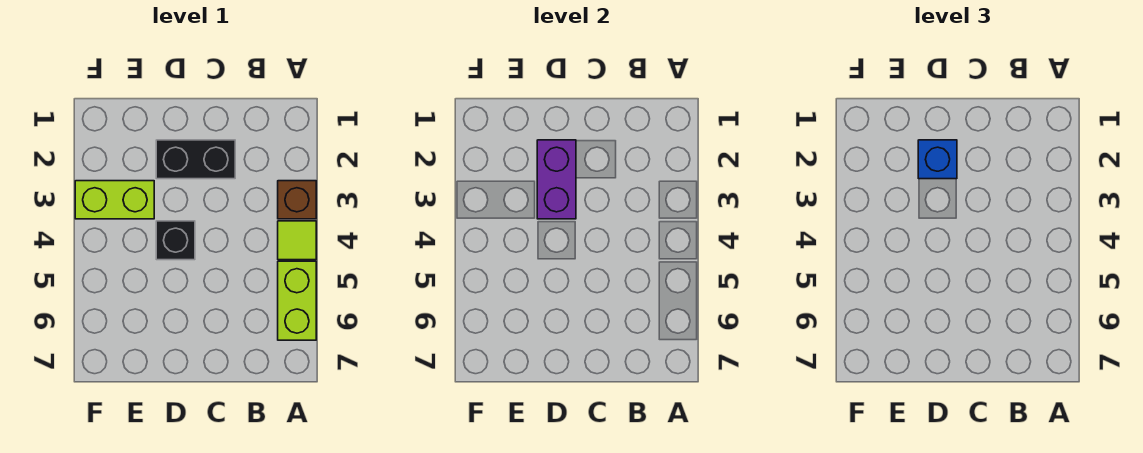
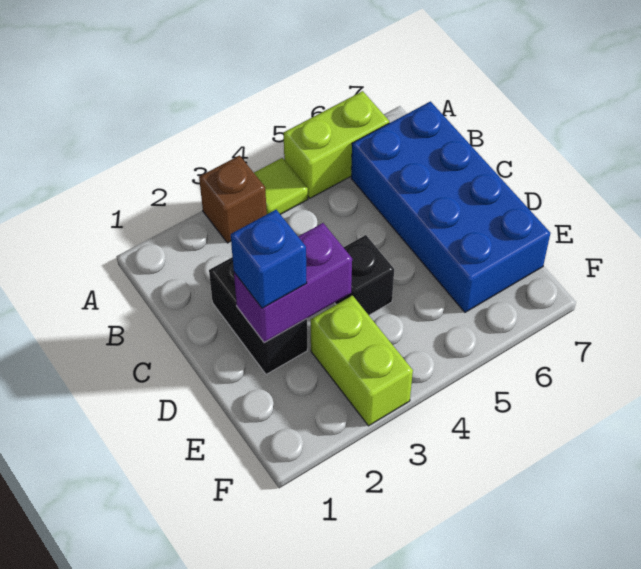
none -> blue brick B6:E7 level 1

